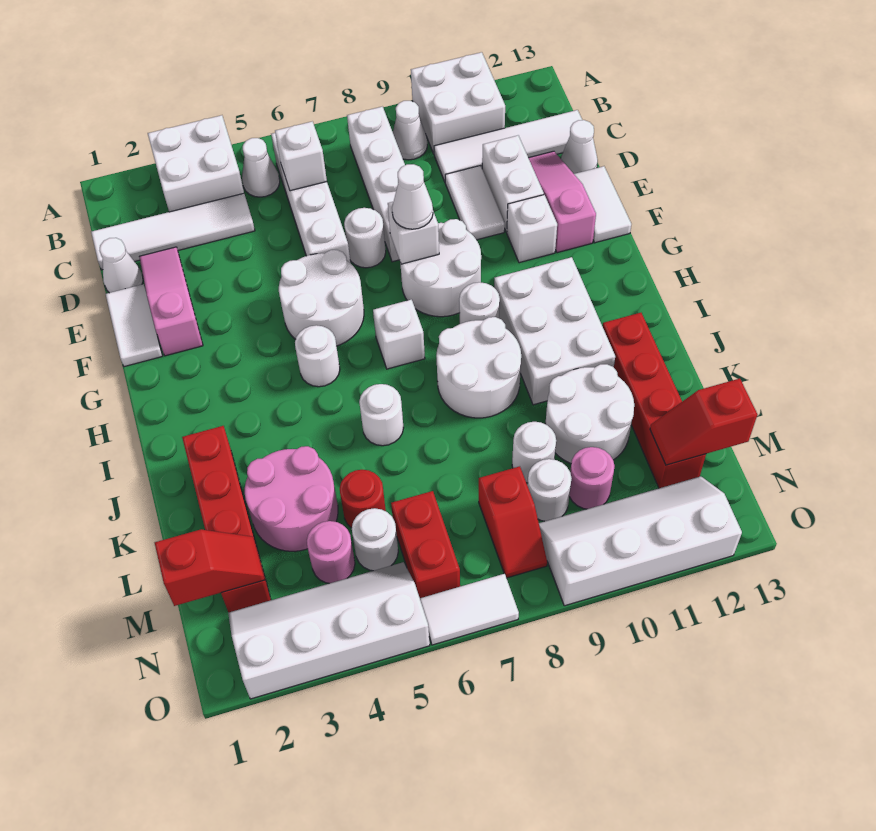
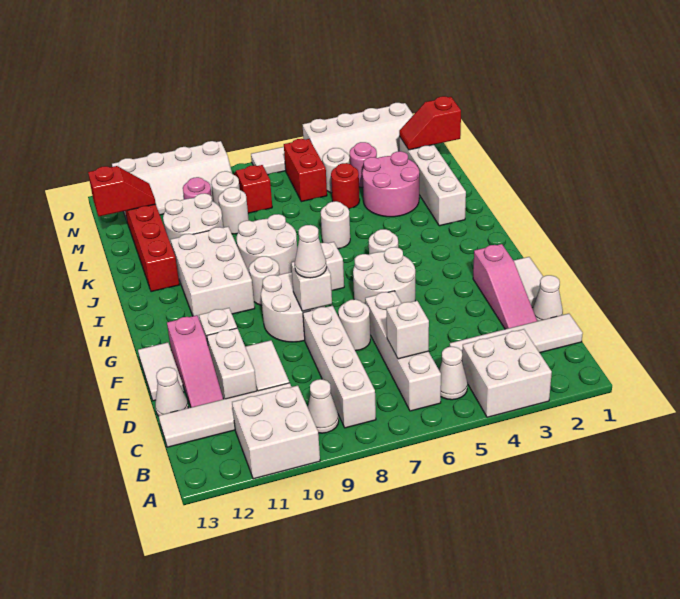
red brick J2:M2 level 1 -> white brick J2:M2 level 1

